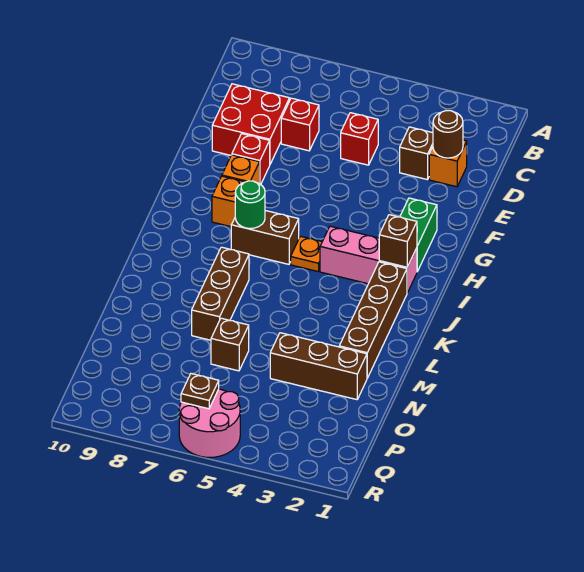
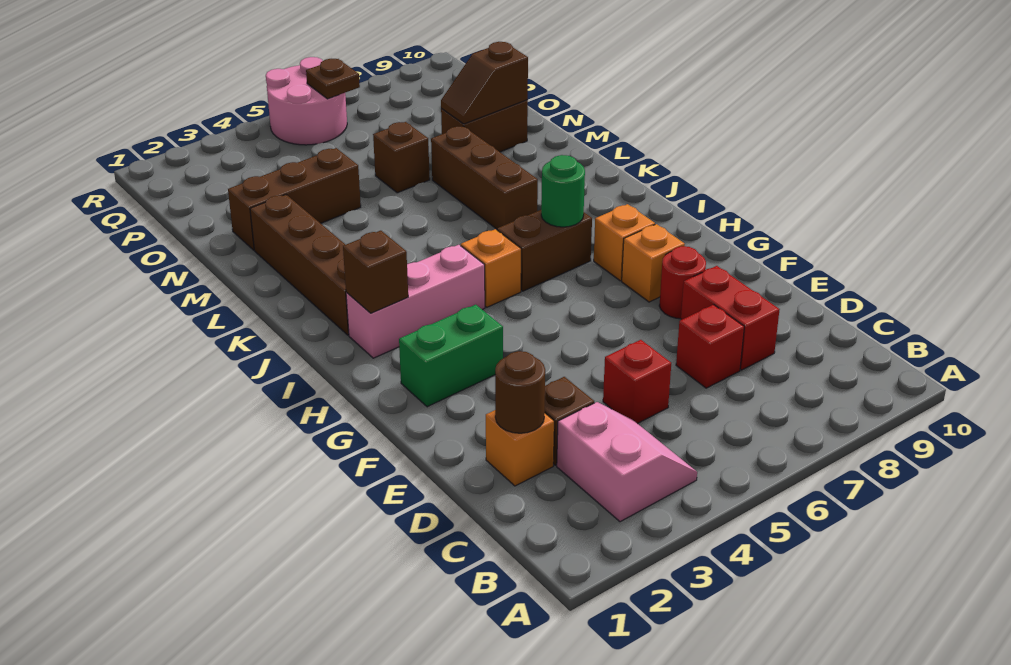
none -> pink slope B3:C4 level 1 top 3
red brick D8:E9 level 1 -> red brick D8:E8 level 1
red brick F8 level 1 -> red round brick F8 level 1
green brick G2:H2 level 1 -> green brick G2:G3 level 1
orange plate I5 level 1 -> orange brick I5 level 1
none -> brown brick N8:N9 level 1
none -> brown slope N8:N9 level 2 top 9

